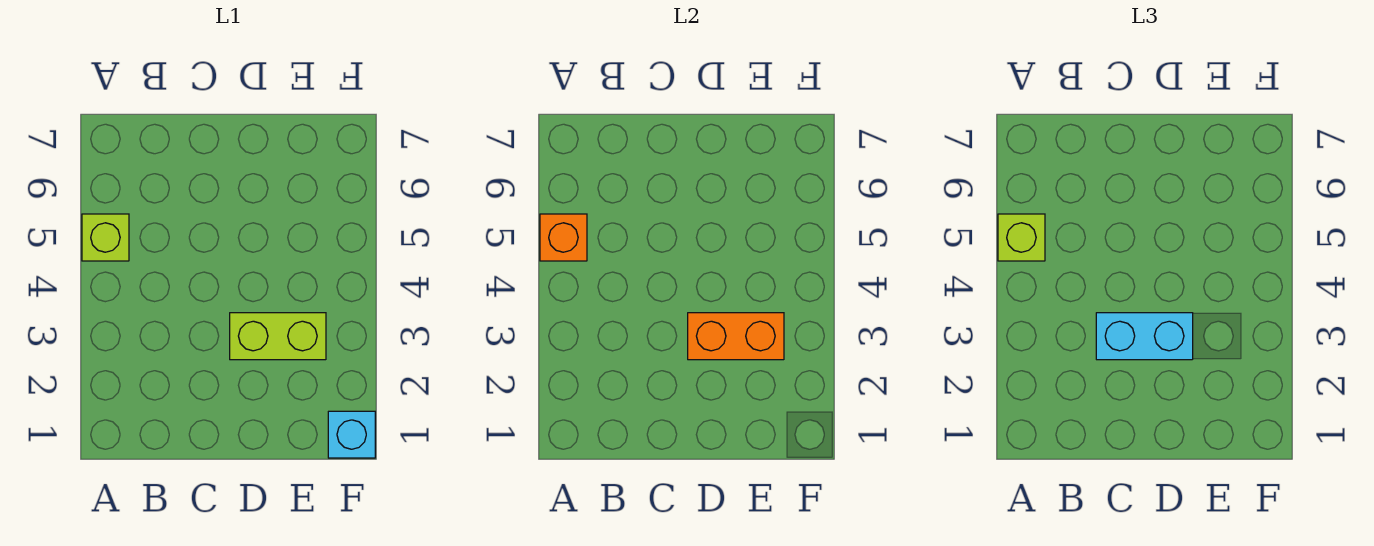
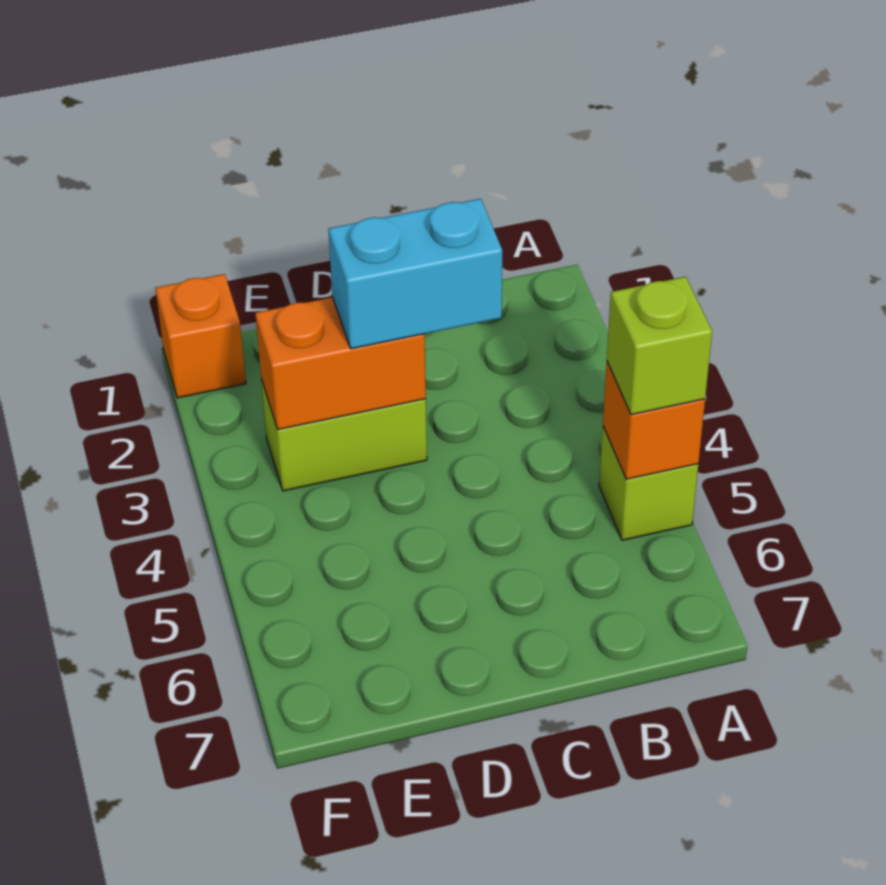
cyan brick F1 level 1 -> orange brick F1 level 1

